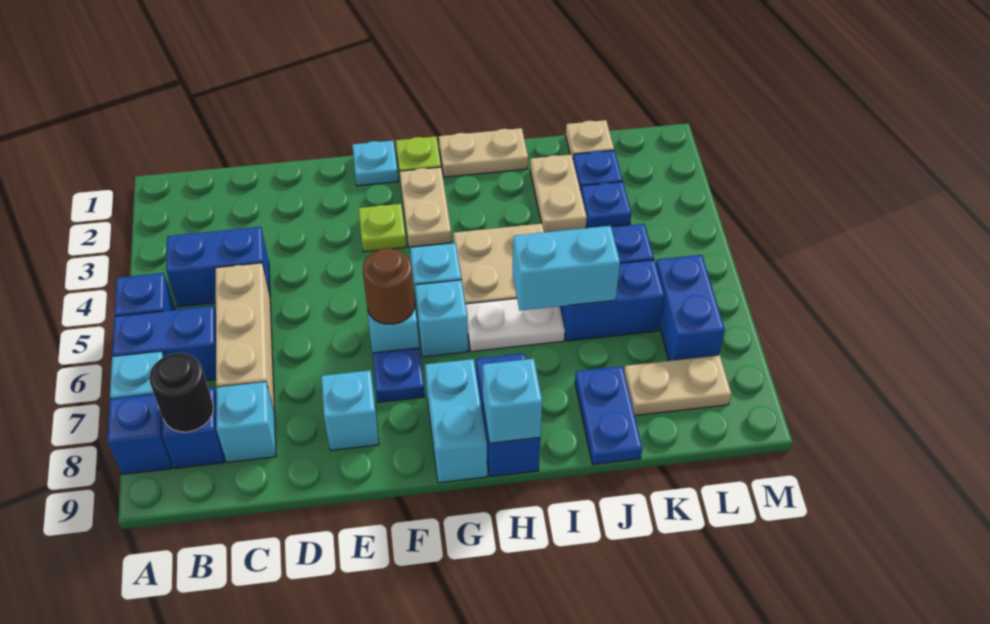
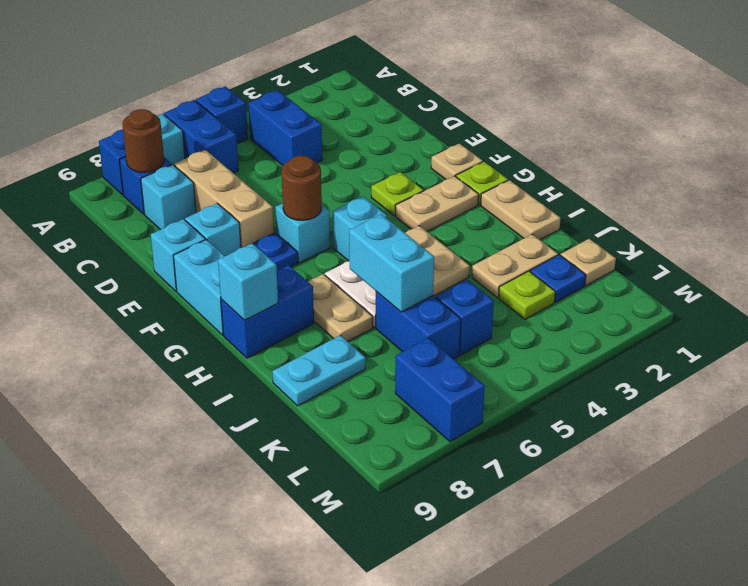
black round brick B8 level 2 -> brown round brick B8 level 2
tan brick C5:C7 level 1 -> tan brick C7:E7 level 1
cyan plate F1 level 1 -> tan plate F1 level 1
cyan brick G6 level 1 -> cyan brick E9 level 1
cyan brick G8:G9 level 1 -> cyan brick F9:G9 level 1
blue plate J8:J9 level 1 -> cyan plate J8:J9 level 1
blue plate K3 level 1 -> lime plate K3 level 1
tan plate K8:L8 level 1 -> tan plate H7:I7 level 1
blue brick L6:L7 level 1 -> blue brick L7:M7 level 1

